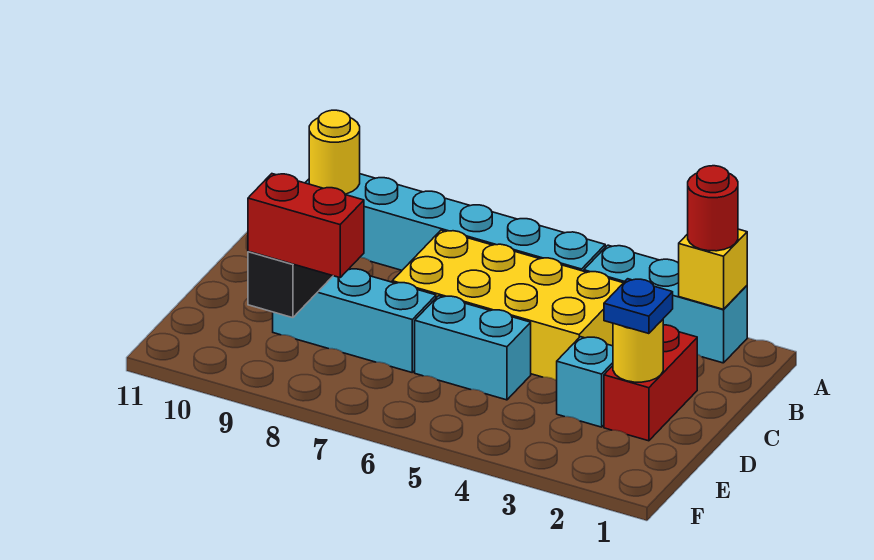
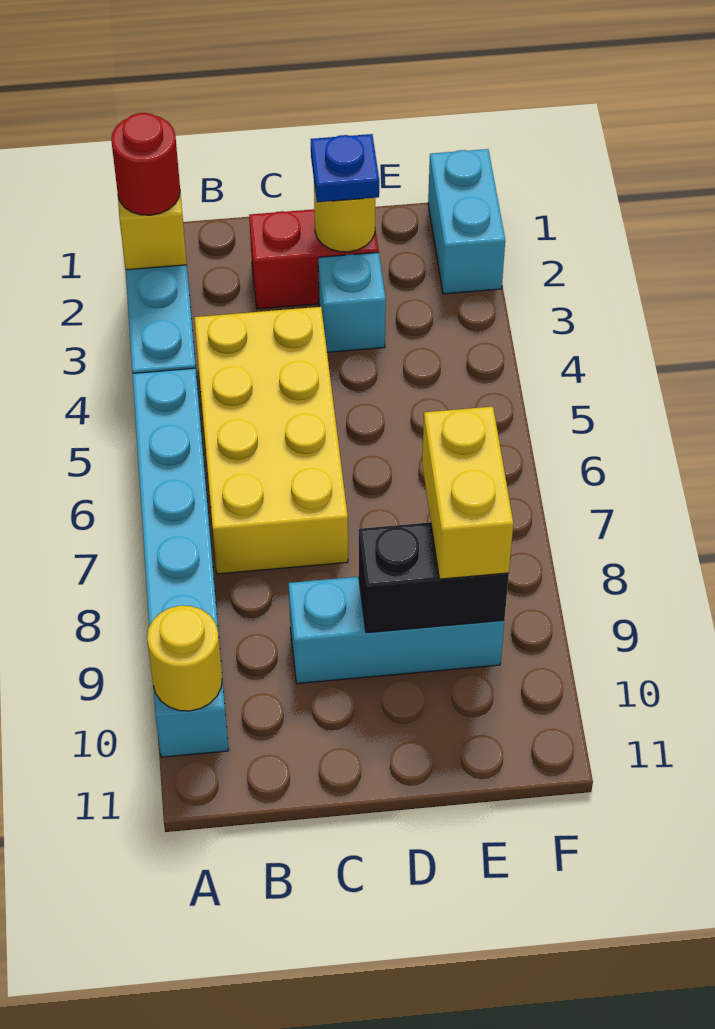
cyan brick D5:D6 level 1 -> cyan brick F1:F2 level 1
cyan brick D7:D9 level 1 -> cyan brick C9:E9 level 1
red brick E8:E9 level 3 -> yellow brick E8:E9 level 3

